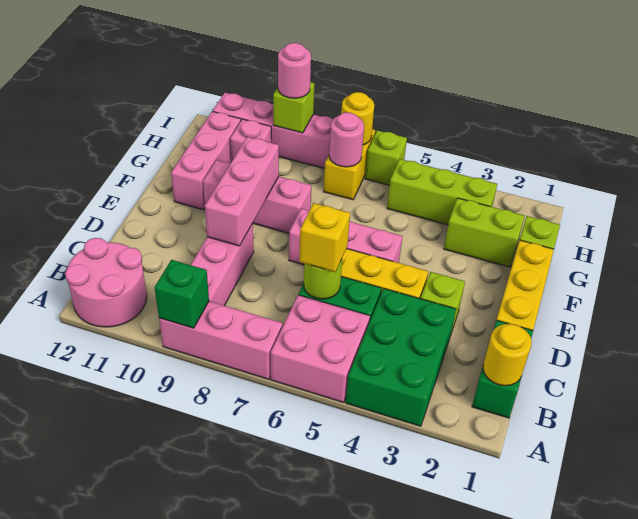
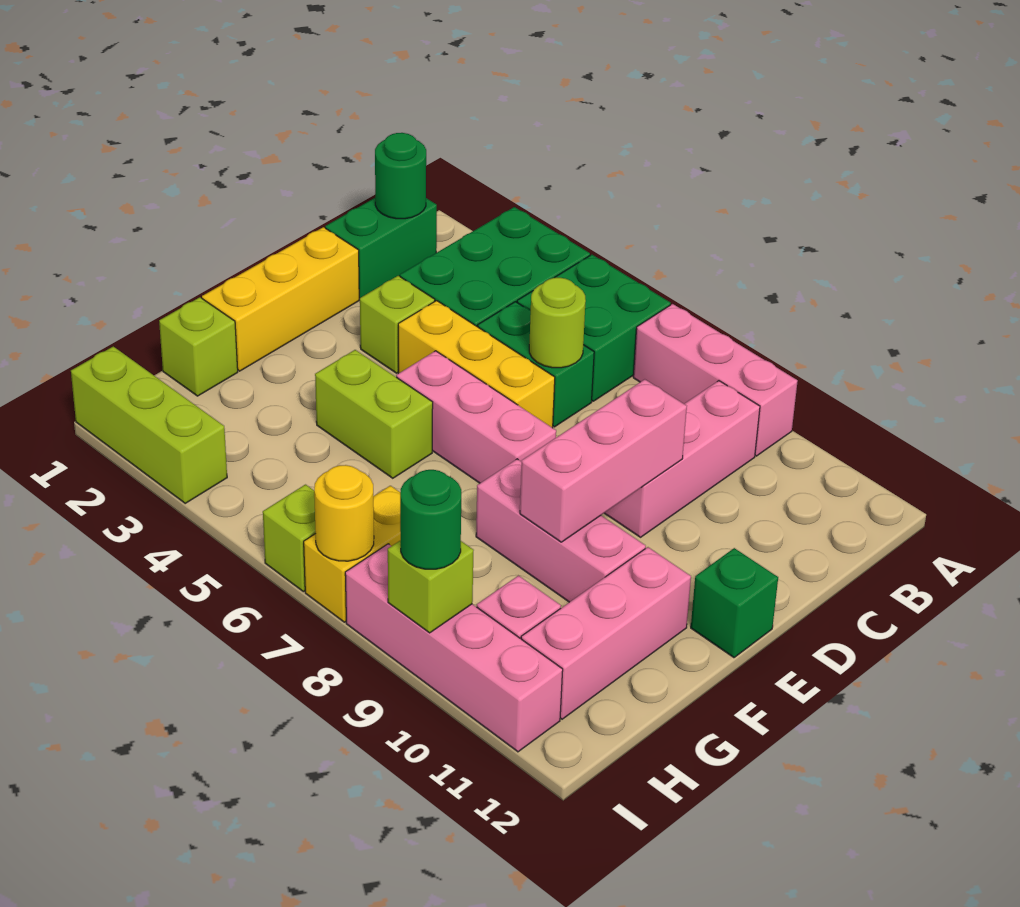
pink brick A5:B6 level 1 -> green brick A5:B6 level 1
green brick A9 level 2 -> green brick E12 level 1
pink round brick A11:B12 level 1 -> none
yellow round brick B1 level 2 -> green round brick B1 level 2
yellow brick C6 level 3 -> none
lime brick G2:G3 level 1 -> lime brick F4:F5 level 1
lime brick H3:H5 level 1 -> lime brick I1:I3 level 1
pink round brick H7 level 2 -> none
pink round brick I9 level 3 -> green round brick I9 level 3

